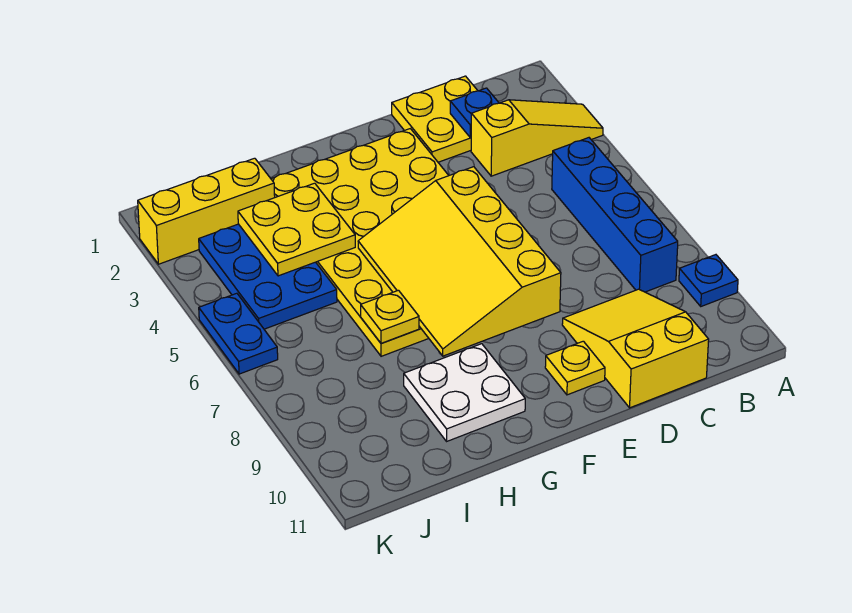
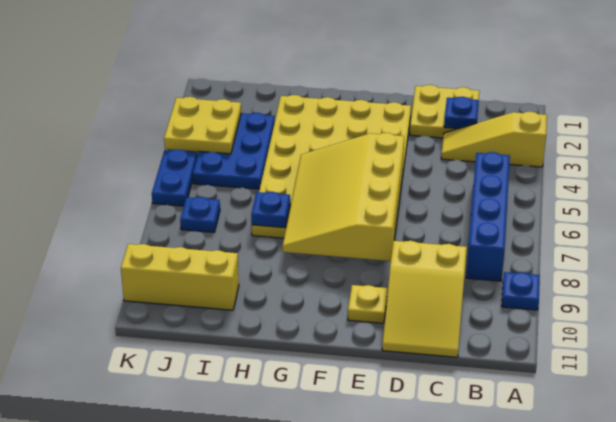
yellow slope A3:C3 level 1 top C -> yellow slope A3:C3 level 1 top A
yellow slope C9:D11 level 1 top 11 -> yellow slope C9:D11 level 1 top 9
white plate G9:H10 level 1 -> none
yellow plate H3:I4 level 2 -> yellow plate J3:K4 level 2
yellow plate H7 level 2 -> blue plate H7 level 2
yellow brick I2:K2 level 1 -> yellow brick I10:K10 level 1
none -> blue plate J7 level 1

